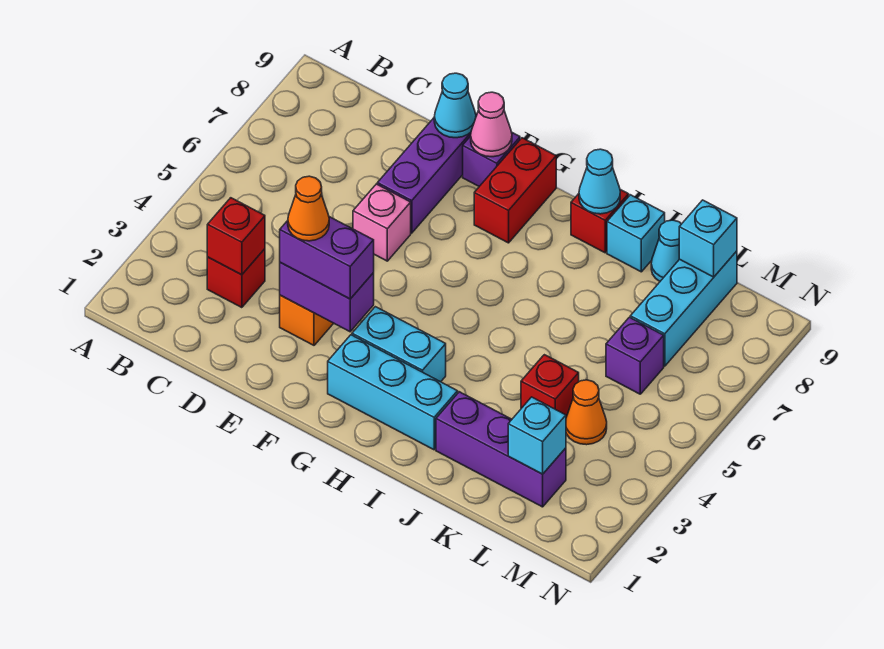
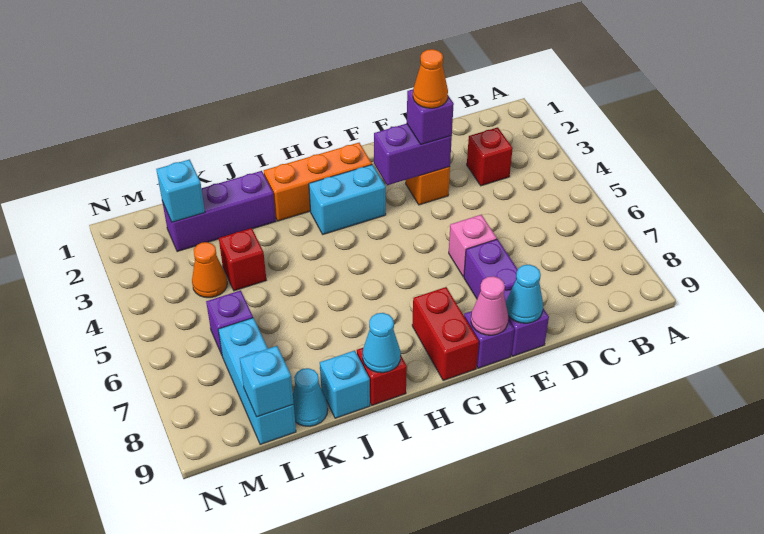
red brick C3 level 2 -> none
purple brick E3:F3 level 3 -> purple brick E3 level 3
cyan brick G2:I2 level 1 -> orange brick G2:I2 level 1

